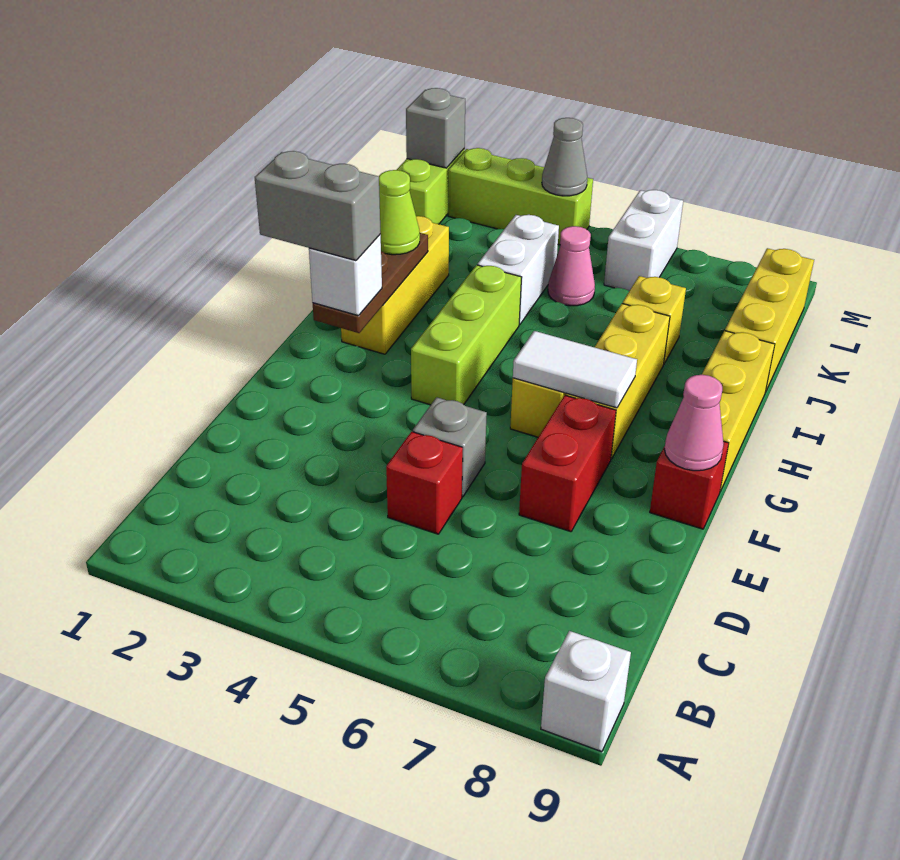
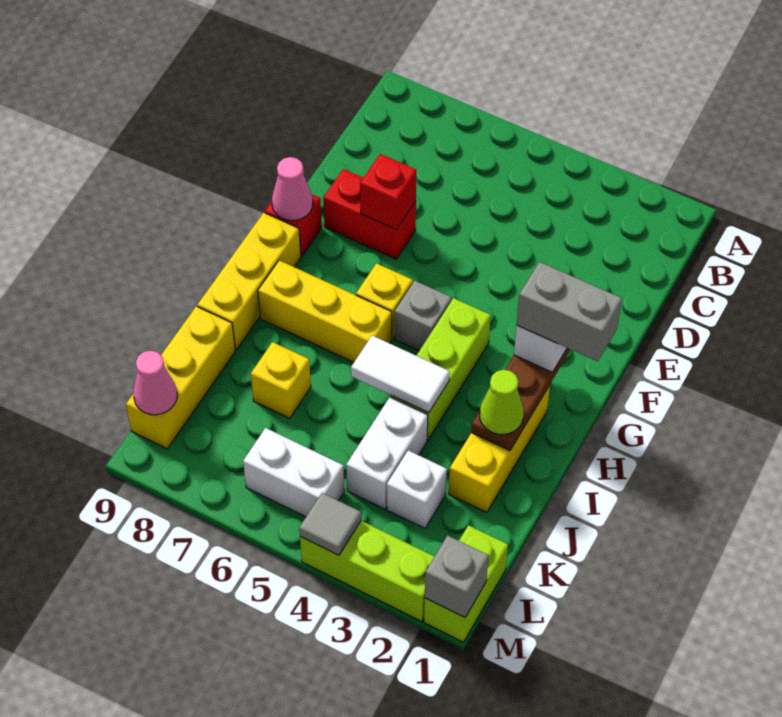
white brick A9 level 1 -> white brick K3 level 1
red brick D5 level 1 -> red brick E7 level 2
grey brick E5 level 1 -> grey brick G5 level 1
red brick E7:F7 level 1 -> red brick E7:E8 level 1
white tile G6:G7 level 2 -> white tile I4:I5 level 2
yellow brick G7:I7 level 1 -> yellow brick H6:H8 level 1
pink cone K5 level 1 -> pink cone L9 level 2
white brick L6:M6 level 1 -> white brick L5:L6 level 1
grey cone M4 level 2 -> grey tile M4 level 2

